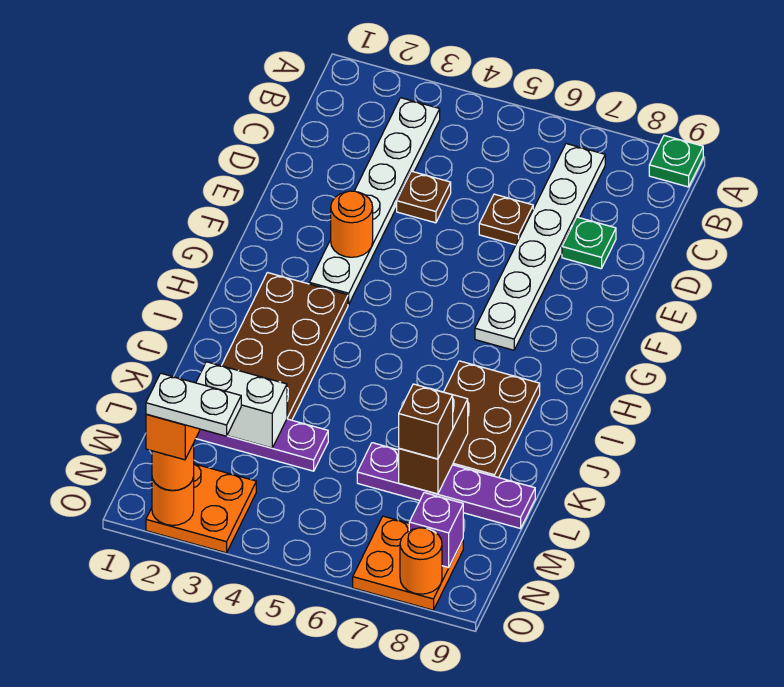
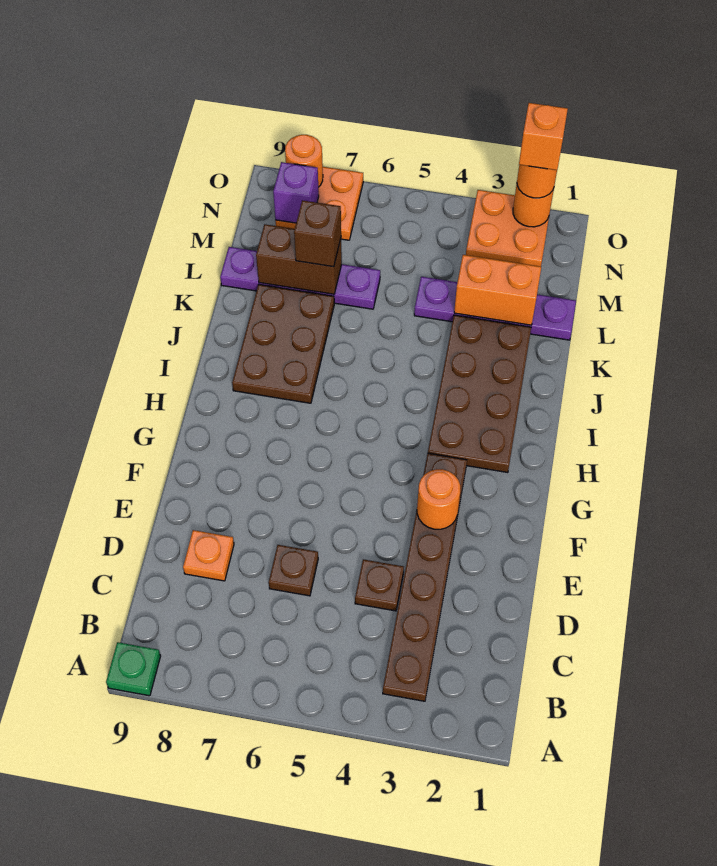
white plate B3:G3 level 1 -> brown plate B3:G3 level 1
white plate B7:G7 level 1 -> none
green plate D8 level 1 -> orange plate D8 level 1
brown brick K7:L7 level 2 -> brown brick L7:L8 level 2
white brick L2:L3 level 2 -> orange brick L2:L3 level 2
white plate O2:O3 level 5 -> none

